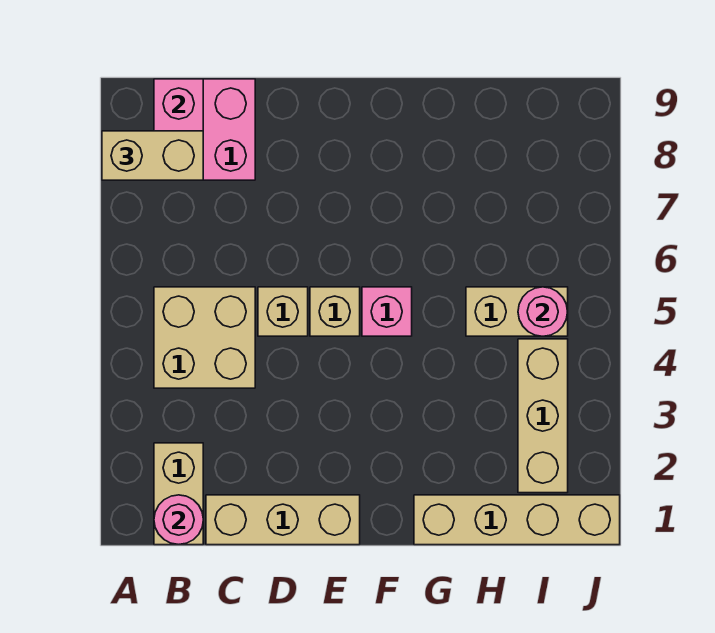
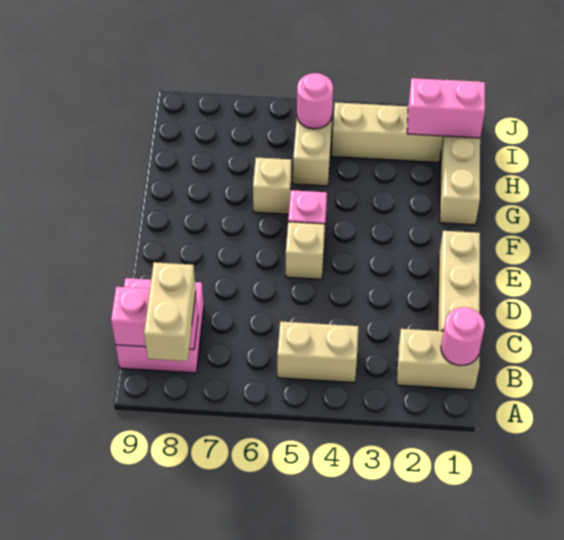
tan brick B4:C5 level 1 -> tan brick B4:B5 level 1
tan brick D5 level 1 -> tan brick G6 level 1
none -> pink brick I1:I2 level 2

